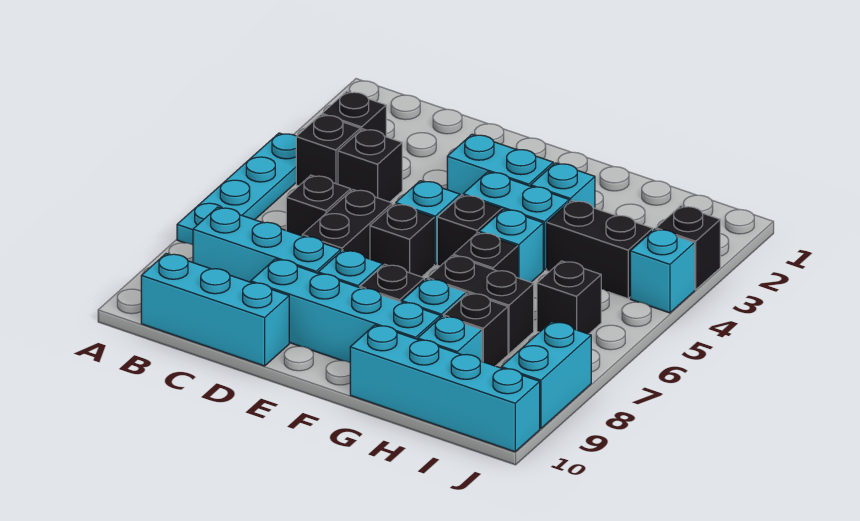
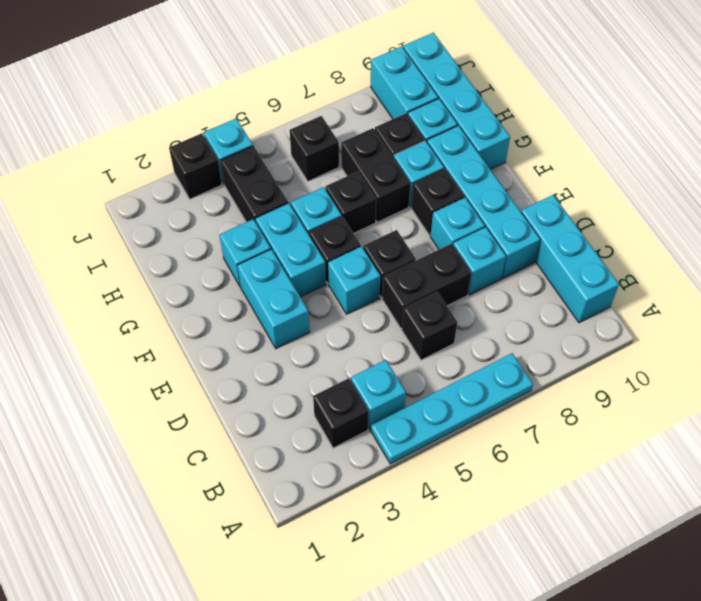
black brick B4 level 1 -> cyan brick B4 level 1
cyan brick B8:D8 level 1 -> cyan brick D8 level 1
black brick C4 level 1 -> none
cyan brick J8:J9 level 1 -> cyan brick I9:J9 level 1

